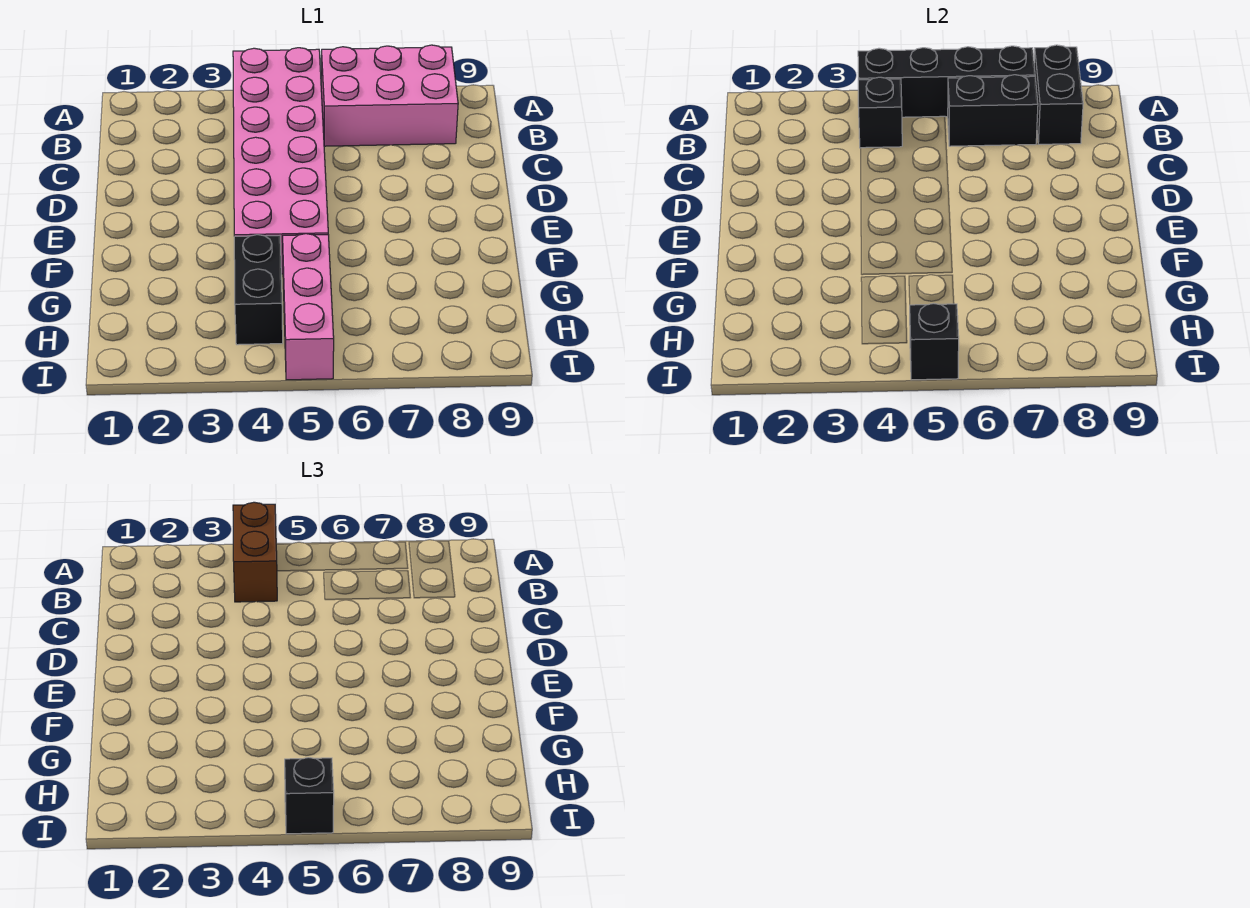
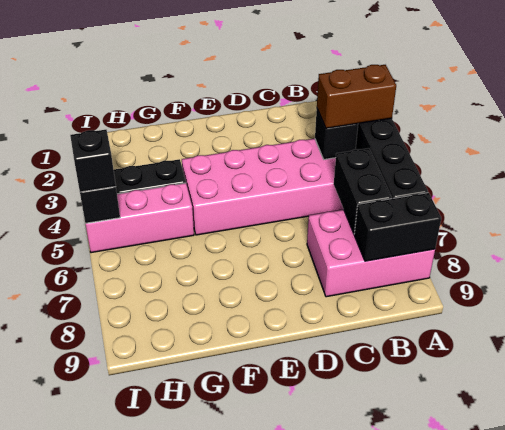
pink brick A6:B8 level 1 -> pink brick A7:C8 level 1

